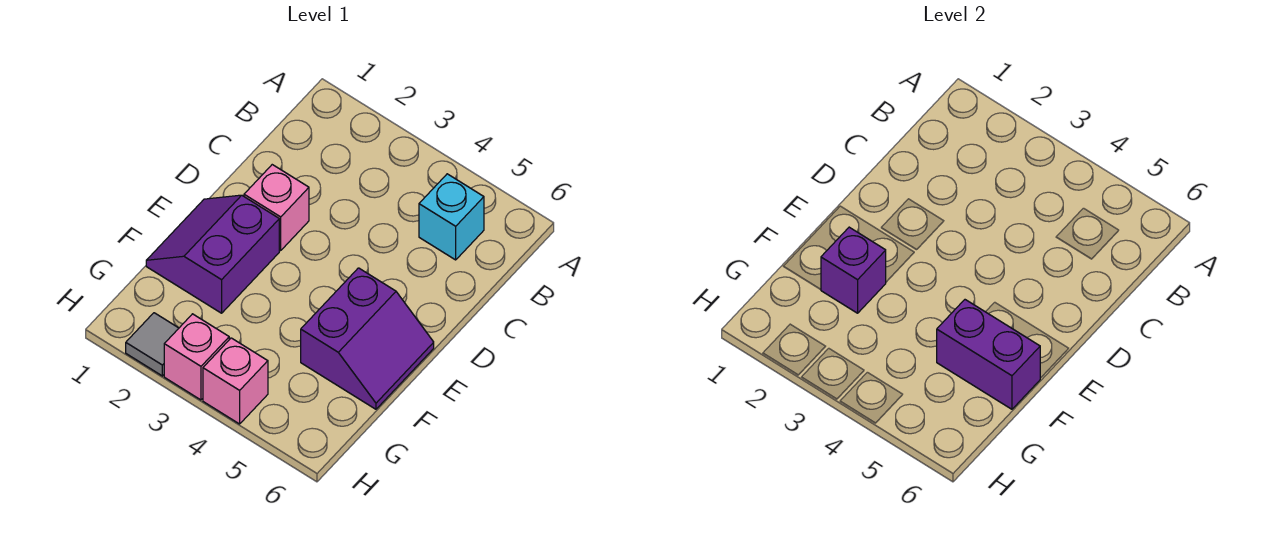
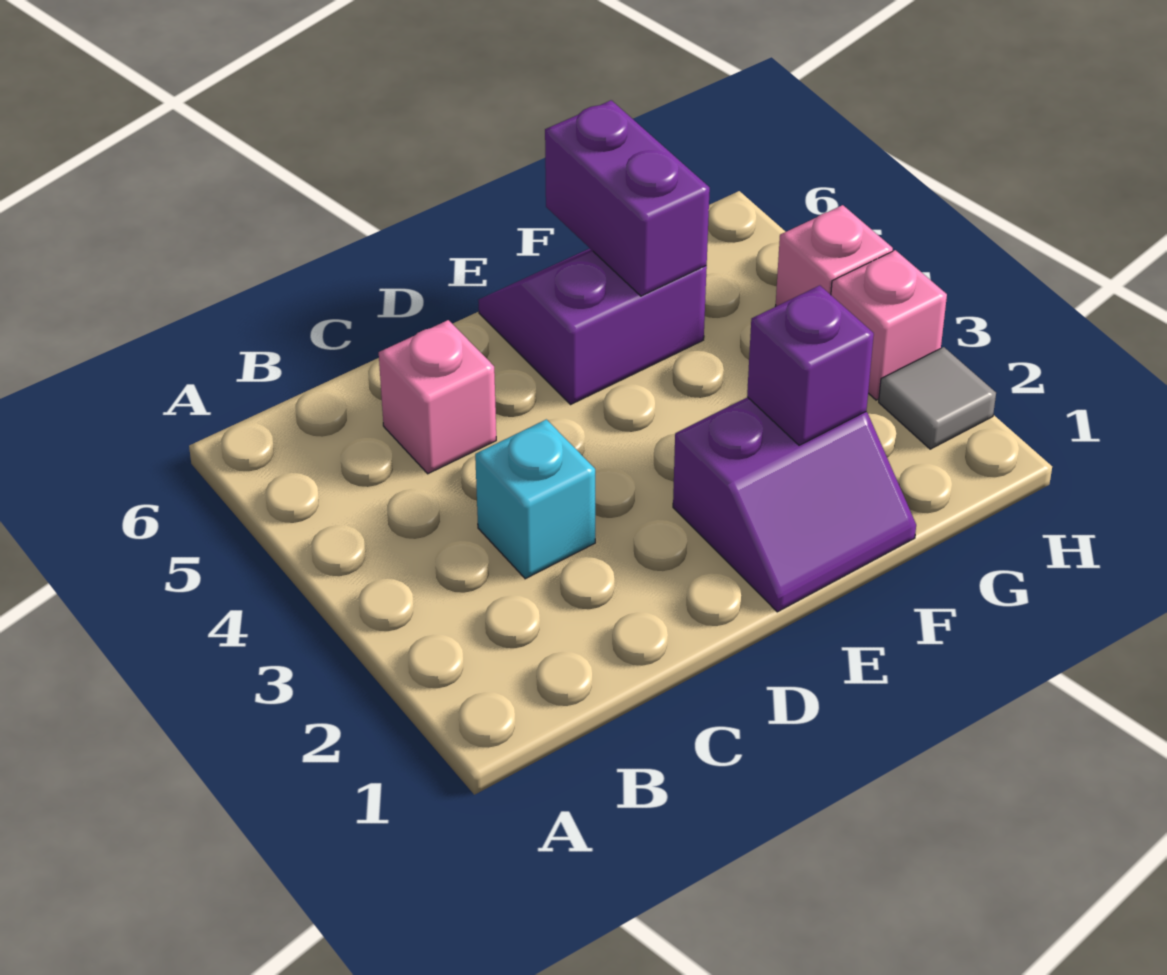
cyan brick B5 level 1 -> cyan brick C3 level 1
pink brick D2 level 1 -> pink brick C5 level 1

